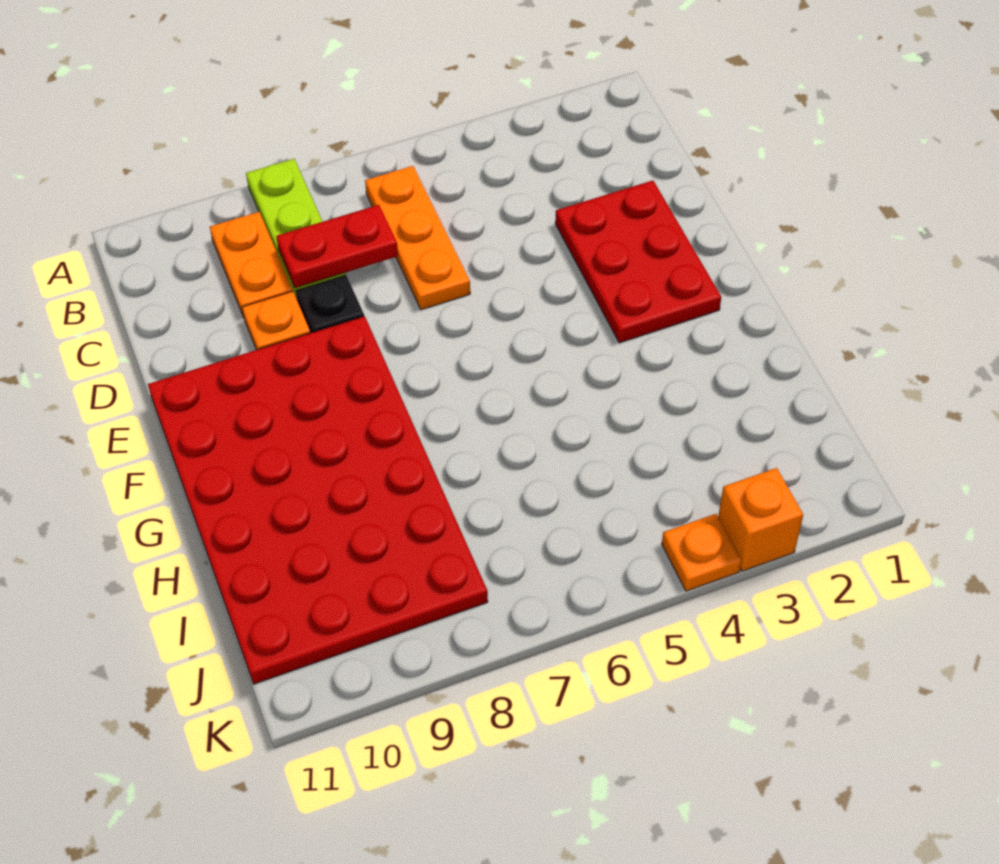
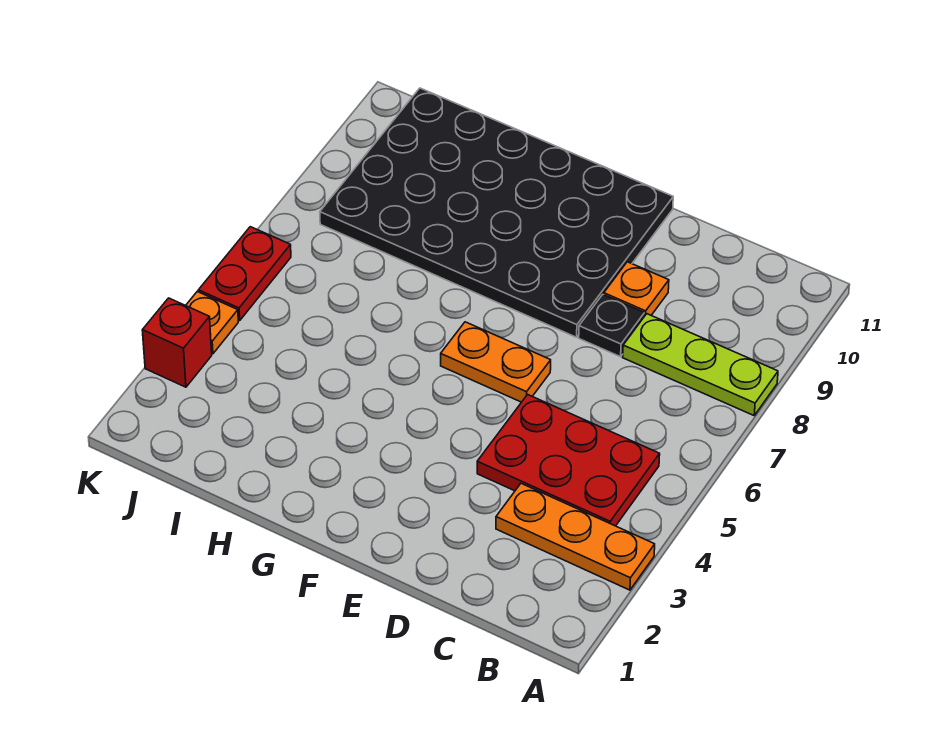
orange plate B6:D6 level 1 -> orange plate A3:C3 level 1
orange plate B9:C9 level 1 -> orange plate E6:F6 level 1
red plate C7:C8 level 2 -> red plate K5:K6 level 1
red plate D2:F3 level 1 -> red plate B4:D5 level 1
red plate E8:J11 level 1 -> black plate E8:J11 level 1
orange brick K3 level 1 -> red brick K3 level 1

